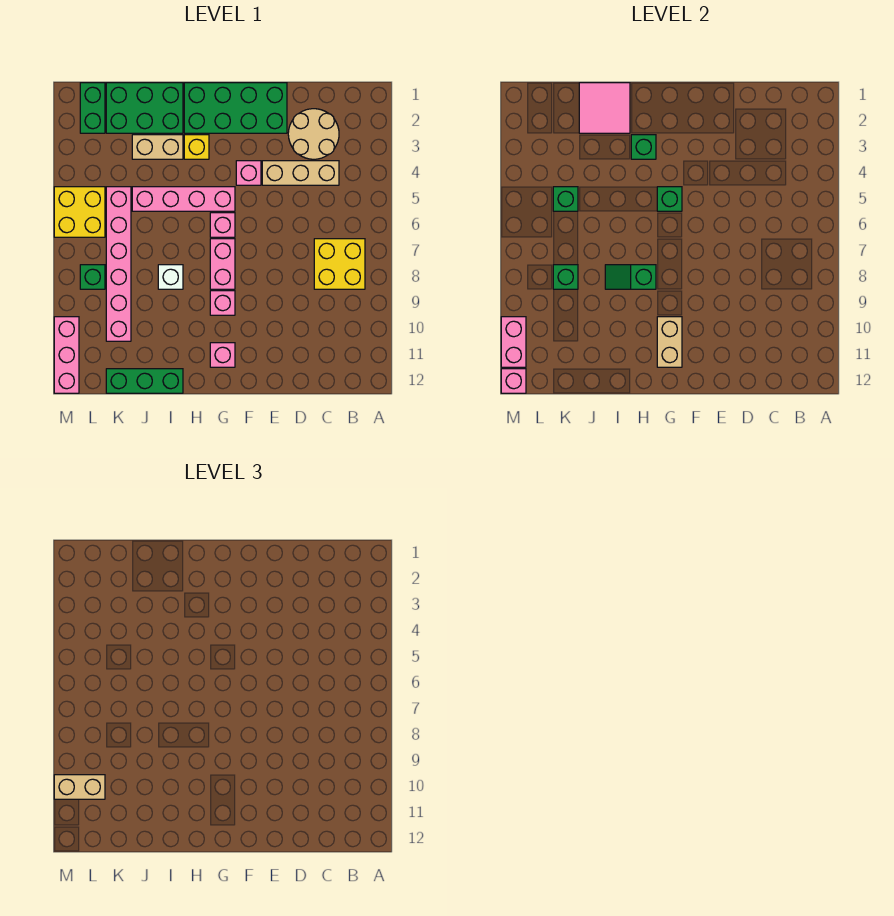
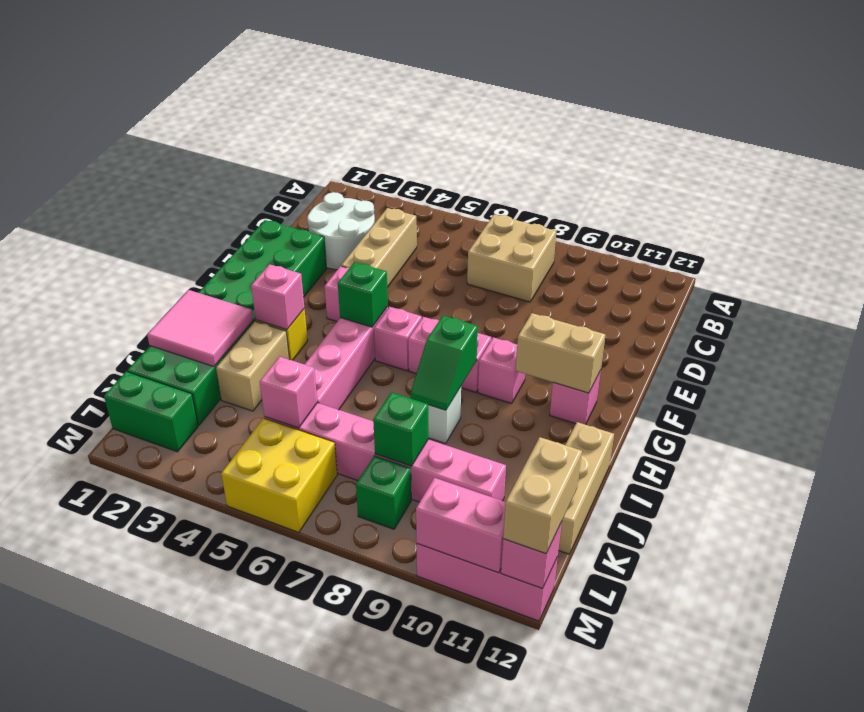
yellow brick B7:C8 level 1 -> tan brick B7:C8 level 1
tan round brick C2:D3 level 1 -> white round brick C2:D3 level 1
green brick H3 level 2 -> pink brick H3 level 2
green brick I12:K12 level 1 -> tan brick I12:K12 level 1
green brick K5 level 2 -> pink brick K5 level 2
tan brick L10:M10 level 3 -> tan brick L12:M12 level 3

